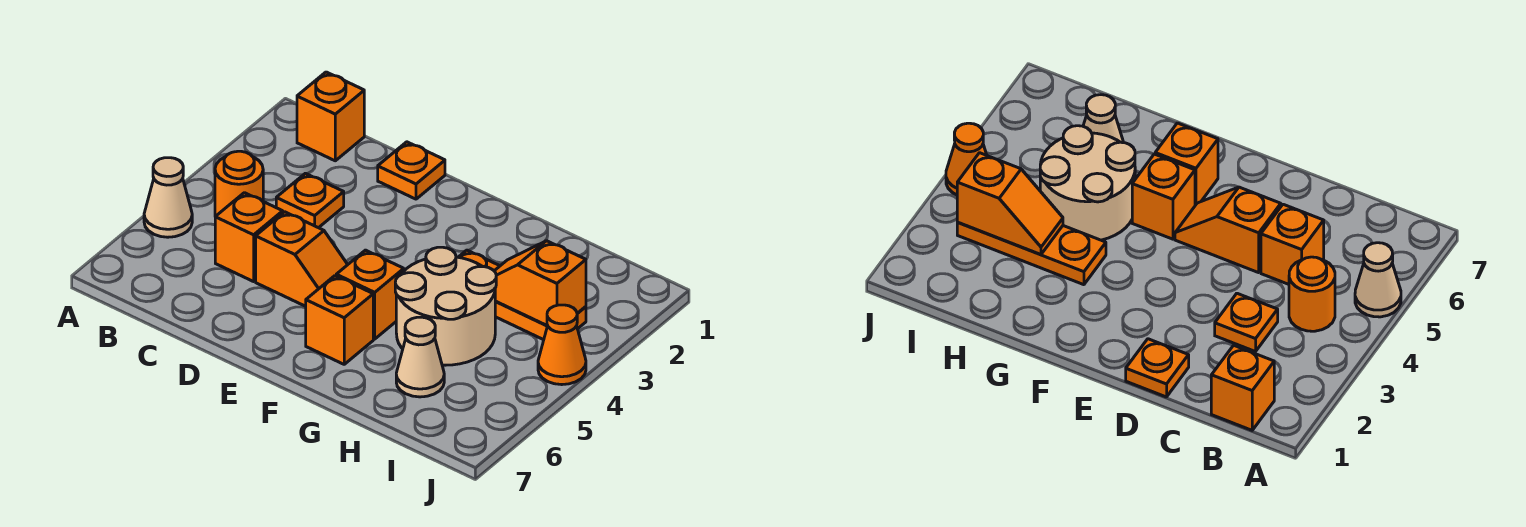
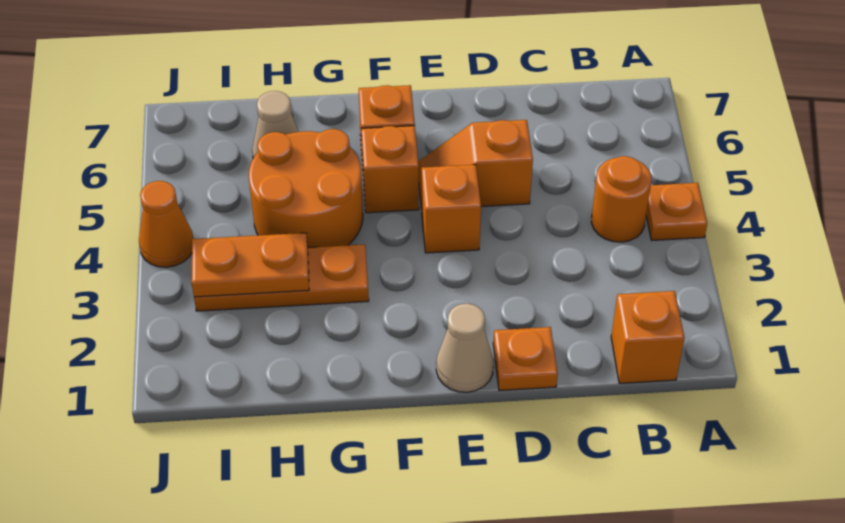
tan cone A5 level 1 -> tan cone E1 level 1
orange plate C3 level 1 -> orange plate A4 level 1
orange brick C5 level 1 -> orange brick E4 level 1
tan round brick G4:H5 level 1 -> orange round brick G4:H5 level 1
orange slope H3:I3 level 2 top I -> orange plate H3:I3 level 2

